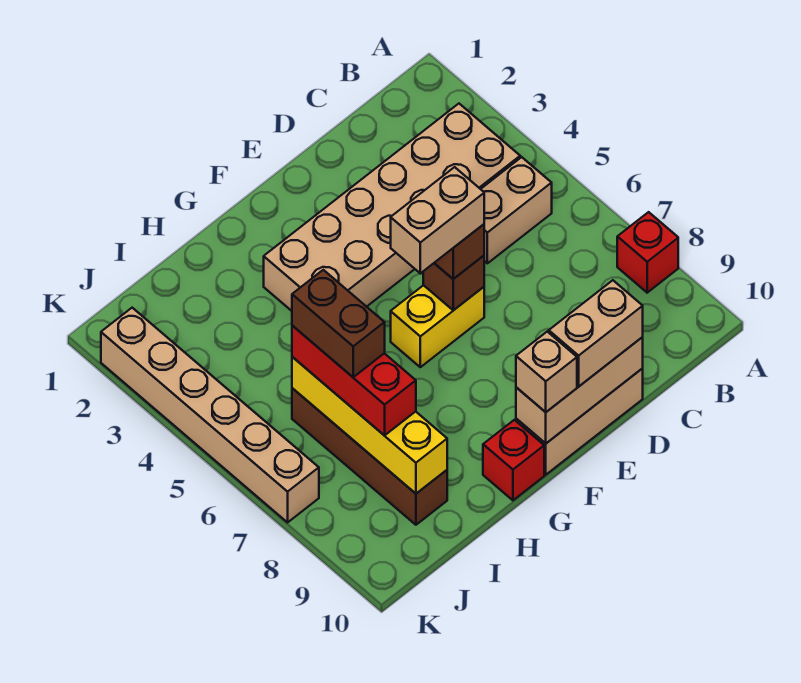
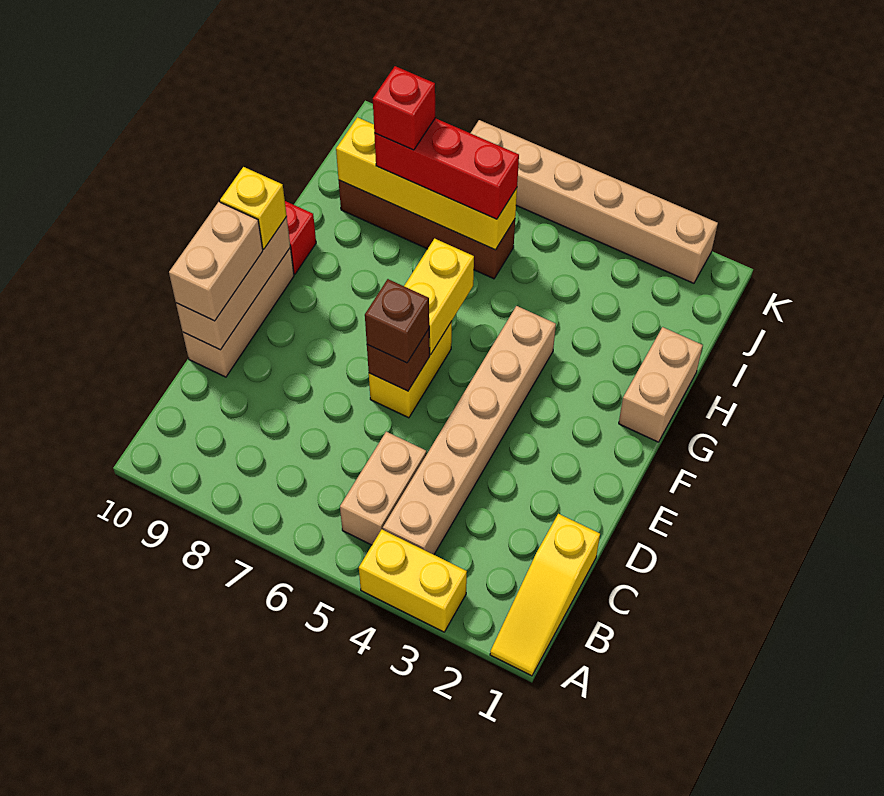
none -> yellow slope A1:C1 level 1 top C
none -> yellow brick A3:A4 level 1
red brick A8 level 1 -> red brick I8 level 4
tan brick B3:G4 level 1 -> tan brick B4:G4 level 1
tan brick E6:F6 level 4 -> tan brick G1:H1 level 1
none -> yellow brick F6:G6 level 2
tan brick F10 level 3 -> yellow brick F10 level 3
brown brick I6:I7 level 4 -> none

